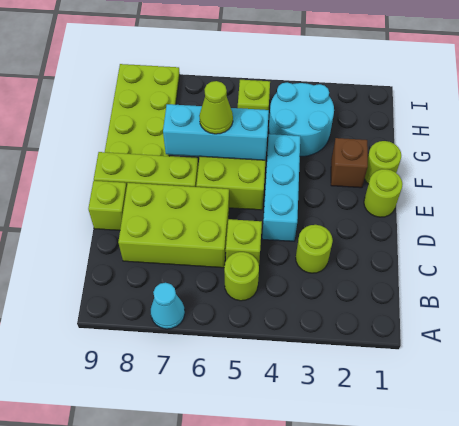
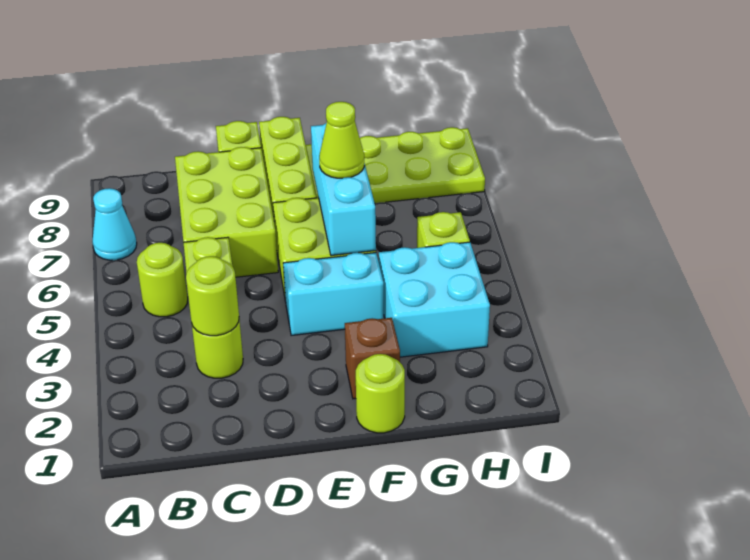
cyan brick D4:F4 level 1 -> cyan brick E4:F4 level 1
lime round brick E1 level 1 -> lime round brick C3 level 2
cyan round brick G3:H4 level 1 -> cyan brick G3:H4 level 1

